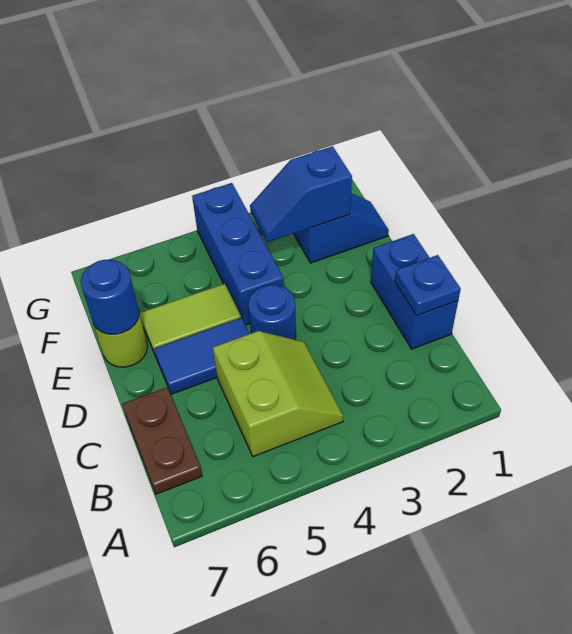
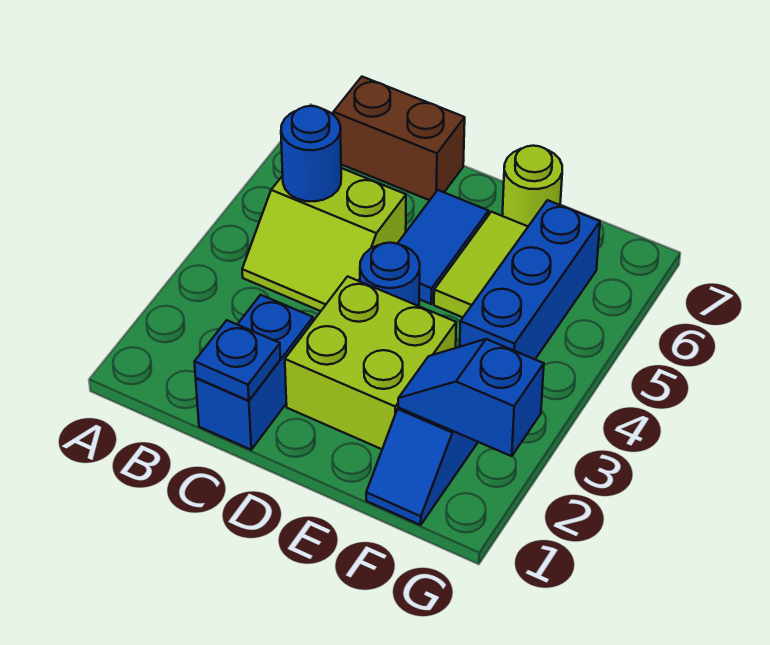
brown plate B7:C7 level 1 -> brown brick B7:C7 level 1
blue brick C1:D1 level 1 -> blue brick C1:C2 level 1
none -> lime brick D2:E3 level 1
blue brick E4:G4 level 1 -> blue brick F4:F6 level 1
blue round brick E7 level 2 -> blue round brick B5 level 2
blue slope F2:F3 level 2 top 2 -> blue slope F2:G2 level 2 top G

